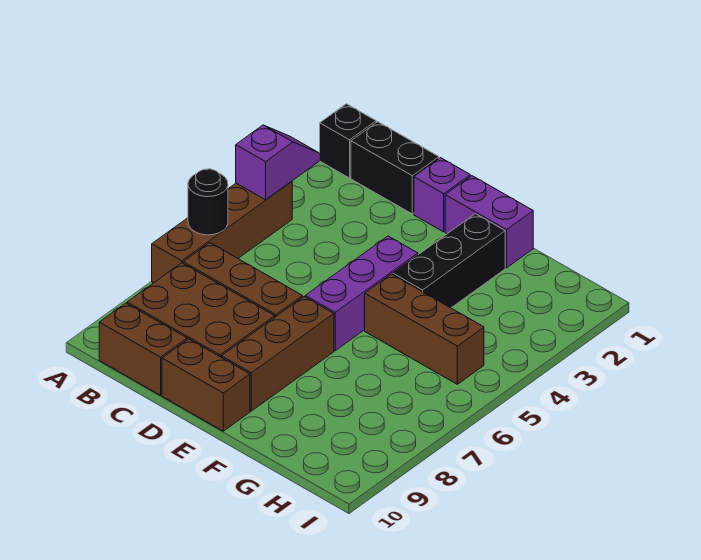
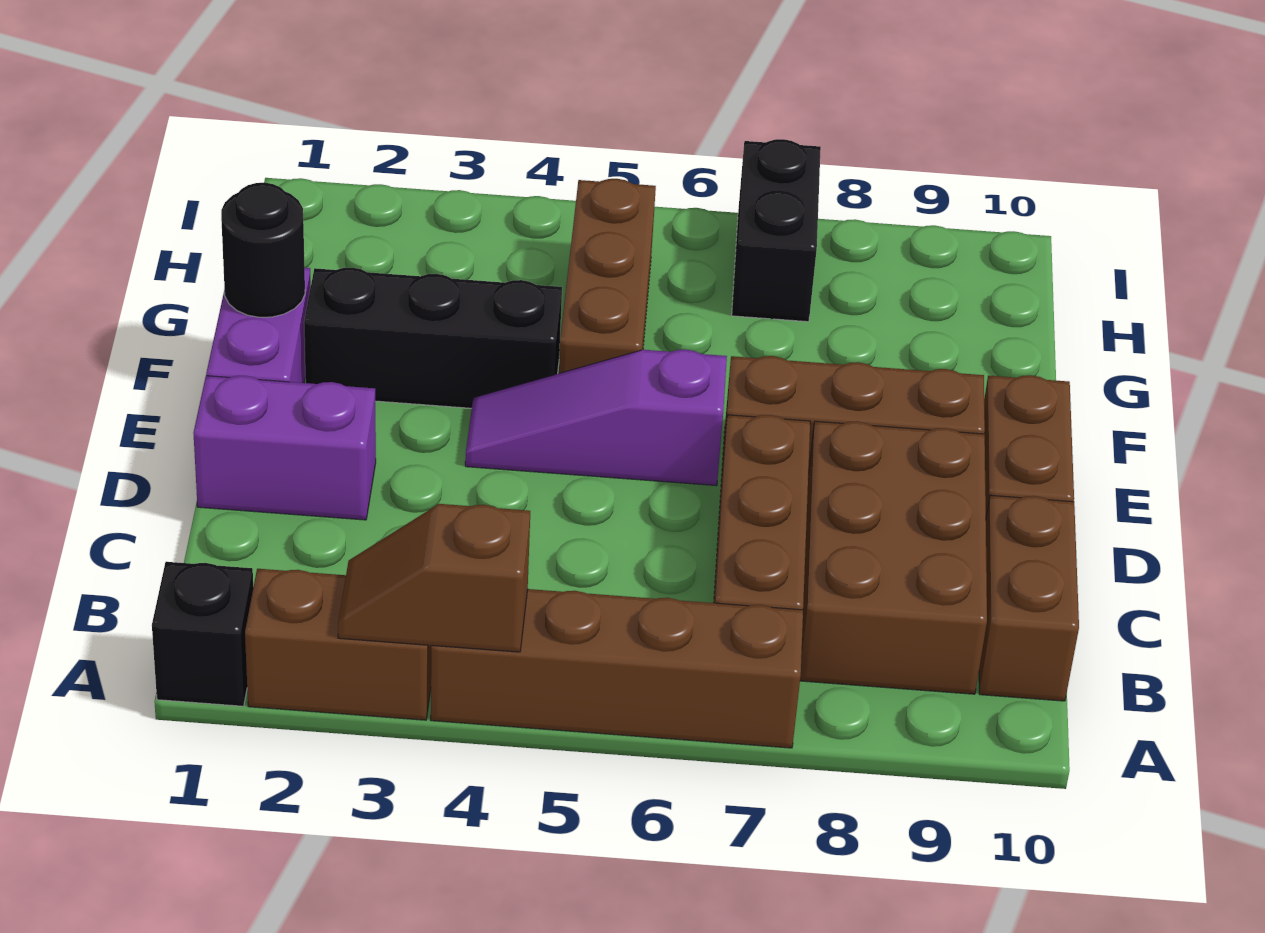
none -> brown brick A2:A3 level 1
purple slope A3:A4 level 2 top 4 -> brown slope A3:A4 level 2 top 4
black round brick A6 level 2 -> black round brick F1 level 2
black brick B1:C1 level 1 -> black brick H7:I7 level 1
purple brick D1 level 1 -> purple brick D1:D2 level 1
purple brick E4:E6 level 1 -> purple slope E4:E6 level 1 top 6

